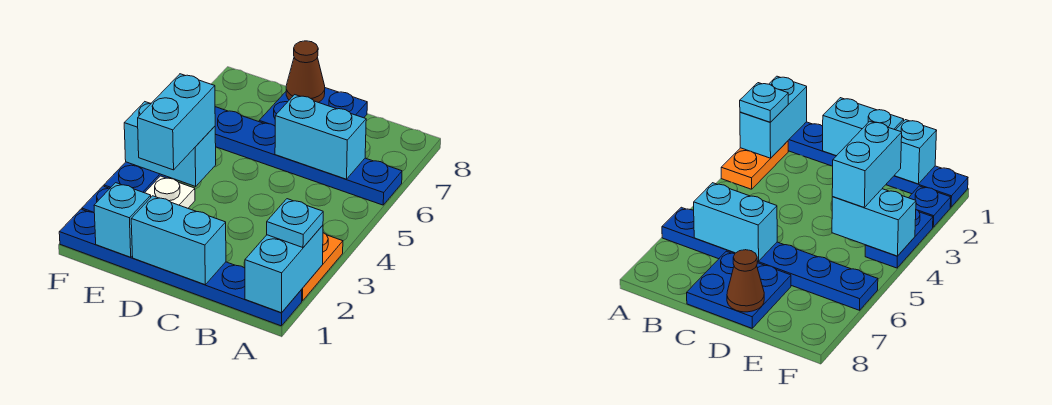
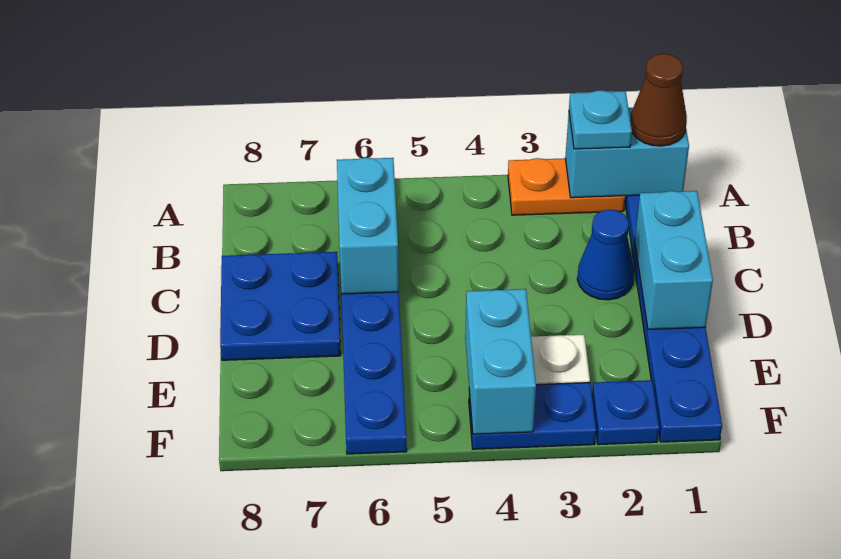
none -> blue cone C2 level 1
brown cone D8 level 2 -> brown cone A1 level 3
cyan brick E1 level 2 -> none
cyan brick E3:E4 level 3 -> none

